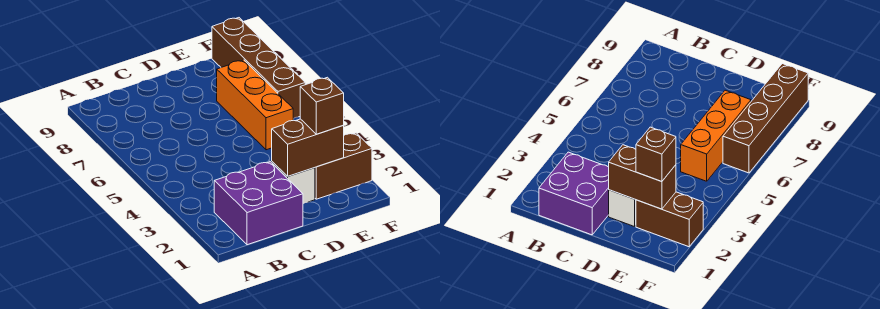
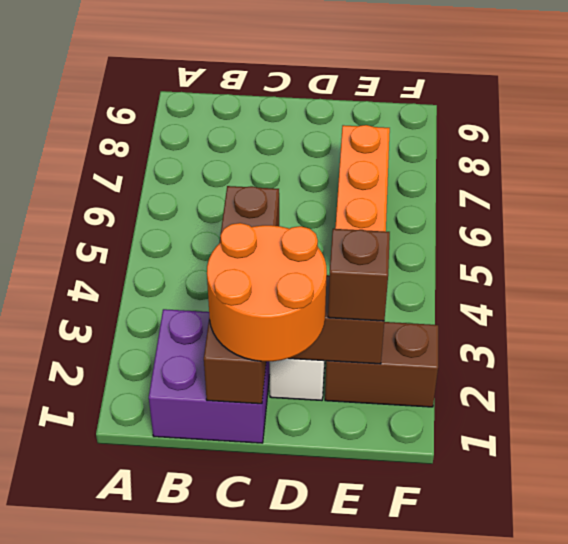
none -> orange round brick C1:D2 level 3
brown brick F6:F9 level 1 -> brown brick C1:C4 level 2

